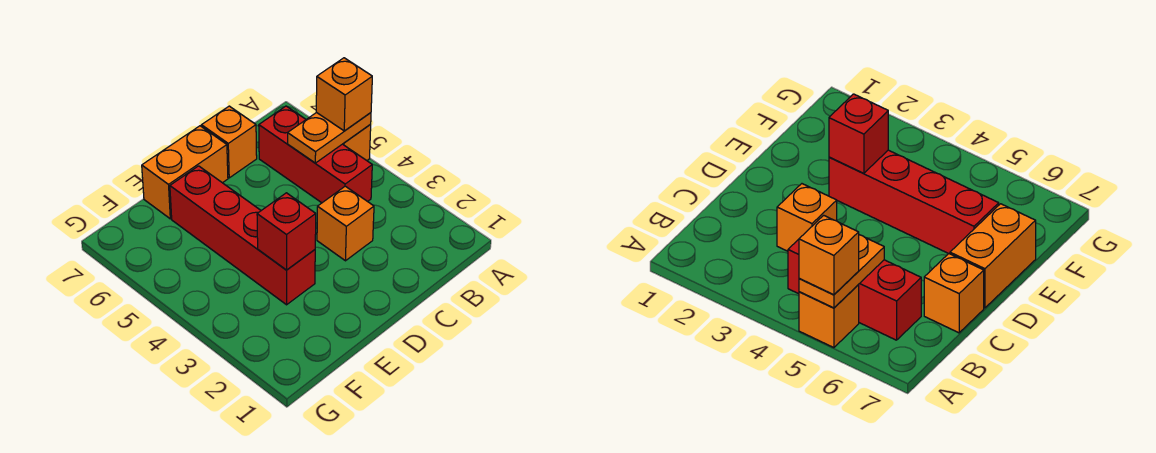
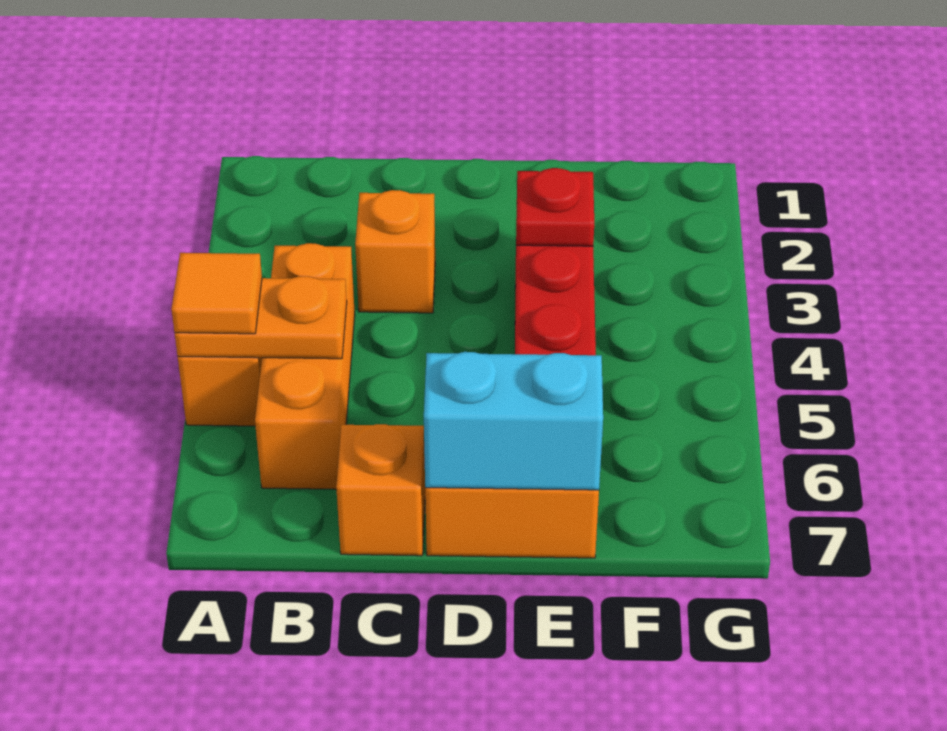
orange brick A5 level 3 -> orange tile A5 level 3
red brick B4:B6 level 1 -> orange brick B4:B6 level 1
none -> cyan brick D7:E7 level 2
red brick E3 level 2 -> red plate E3 level 2

